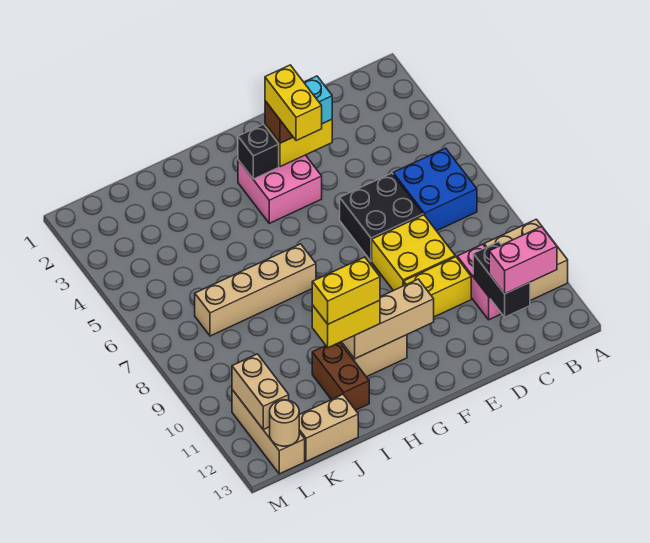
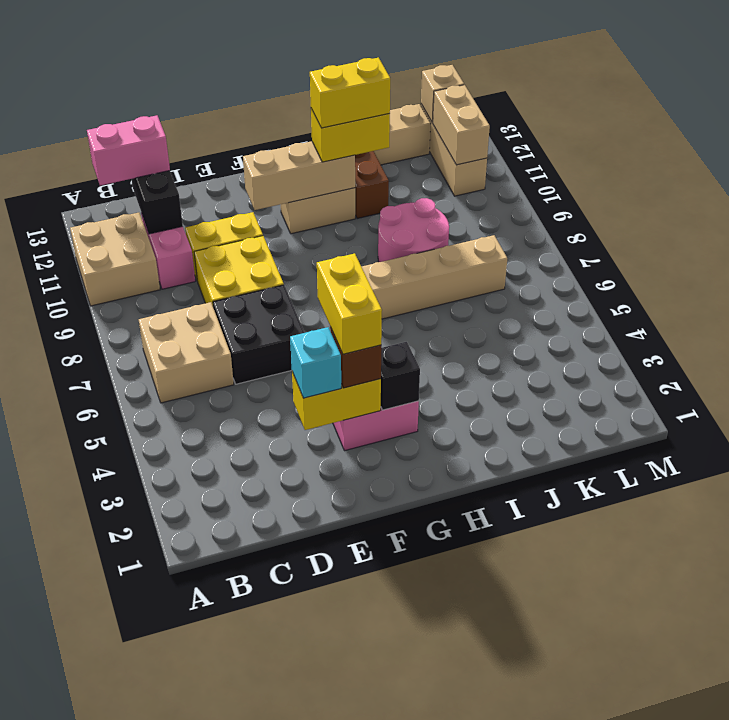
blue brick B6:C7 level 1 -> tan brick B6:C7 level 1
none -> pink round brick I8:J9 level 1
tan round brick L13 level 2 -> tan brick L13 level 2

